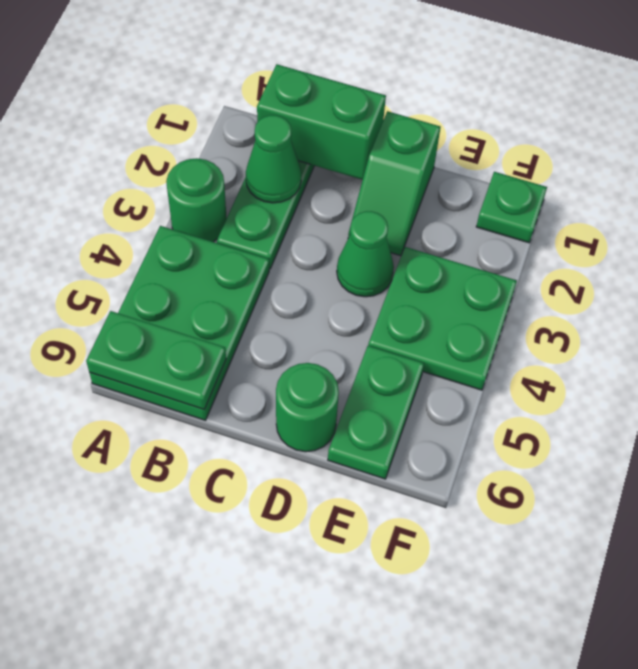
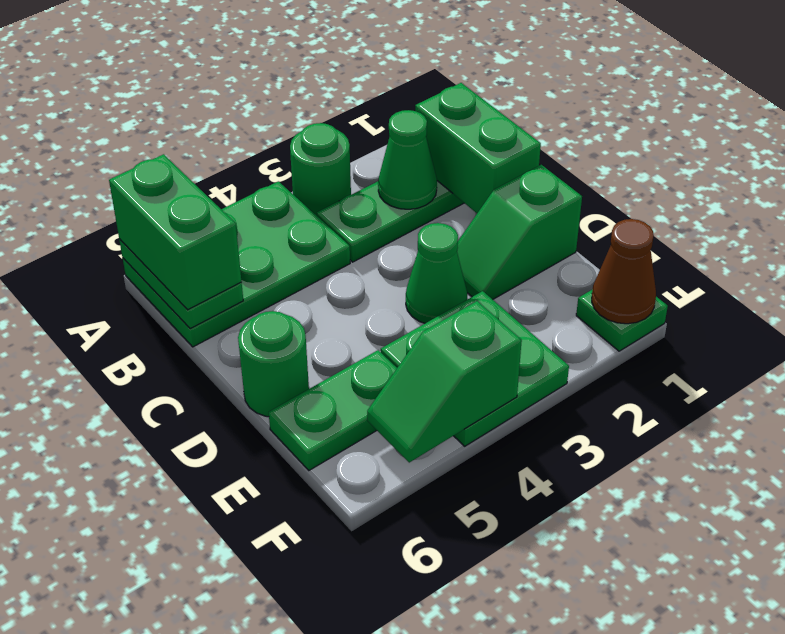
none -> green brick A6:B6 level 3
none -> brown cone F1 level 2
none -> green slope F4:F5 level 2 top 4

